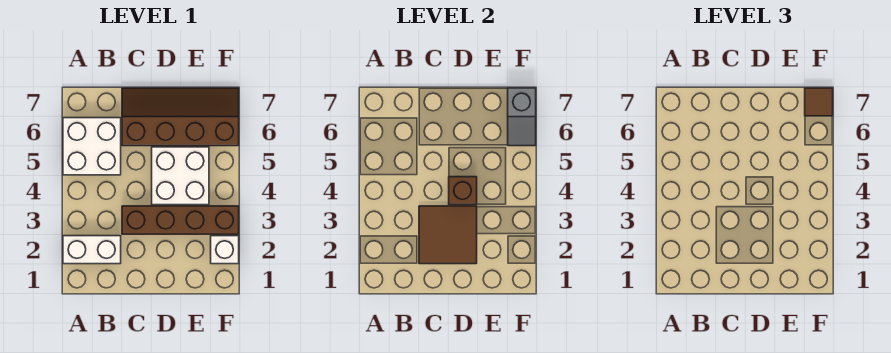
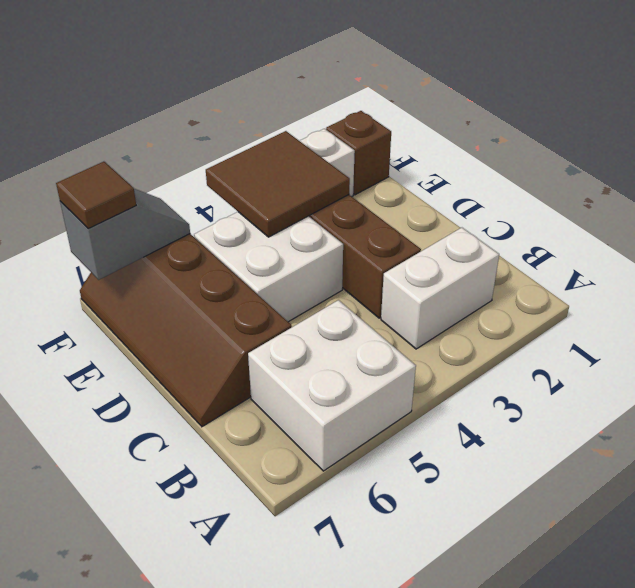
white brick A2:B2 level 1 -> white brick B2:B3 level 1
brown tile C2:D3 level 2 -> brown tile E3:F4 level 2
brown brick D4 level 2 -> brown brick F1 level 1

